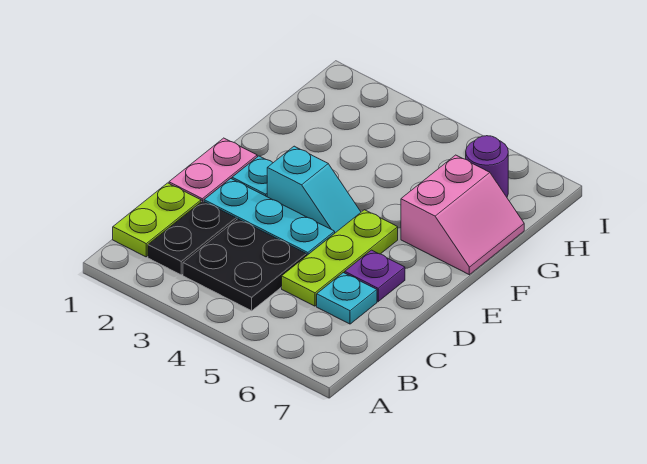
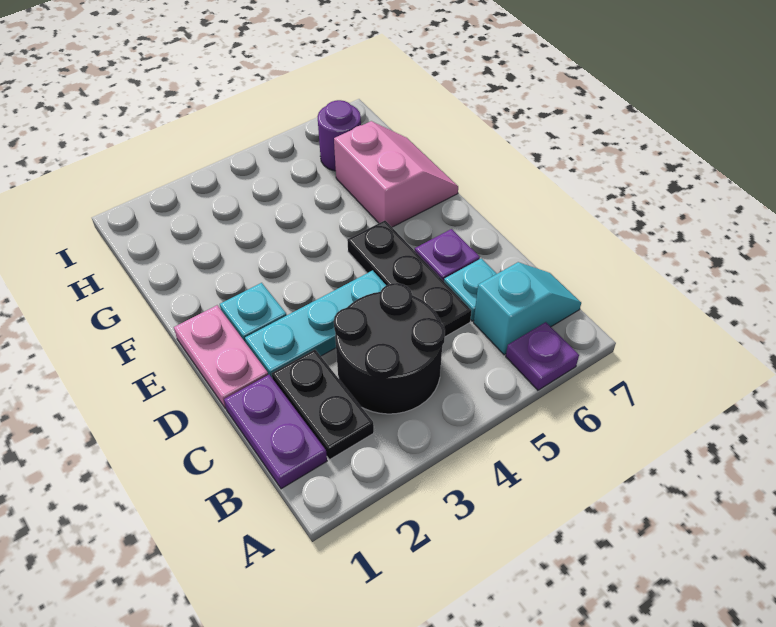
none -> purple plate A6 level 1
lime plate B1:C1 level 1 -> purple plate B1:C1 level 1
black plate B3:C4 level 1 -> black round brick B3:C4 level 1
lime plate C5:E5 level 1 -> black plate C5:E5 level 1
cyan slope E3:E4 level 1 top 3 -> cyan slope B6:B7 level 1 top 6

